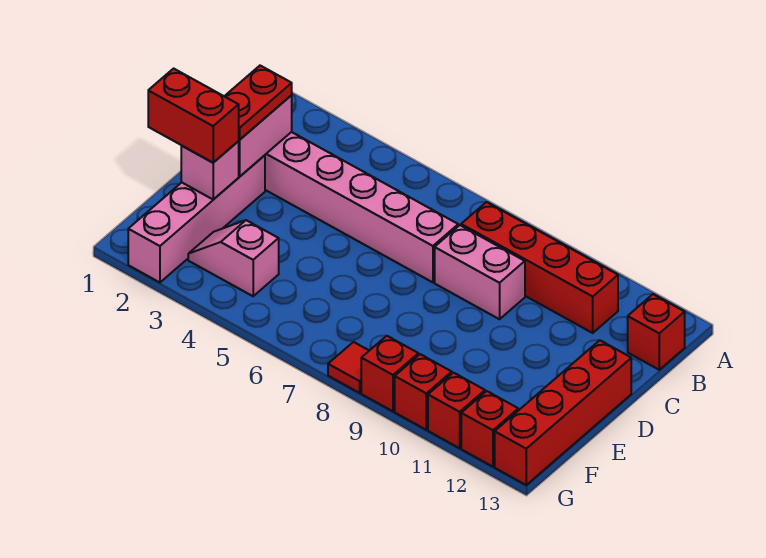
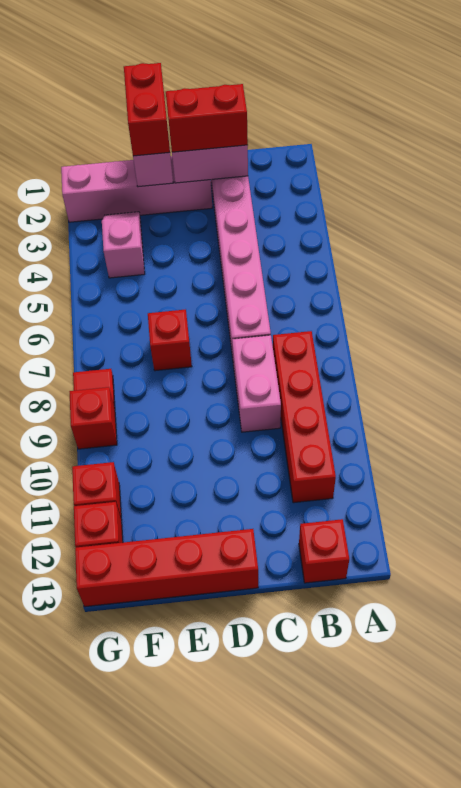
red plate C2:D2 level 3 -> red brick C2:D2 level 3
red brick G10 level 1 -> red brick E7 level 1

